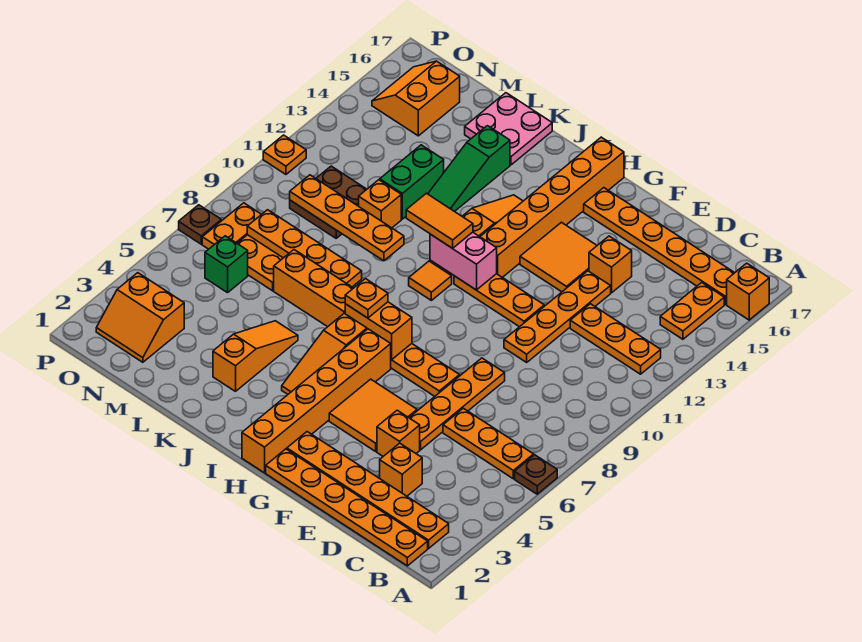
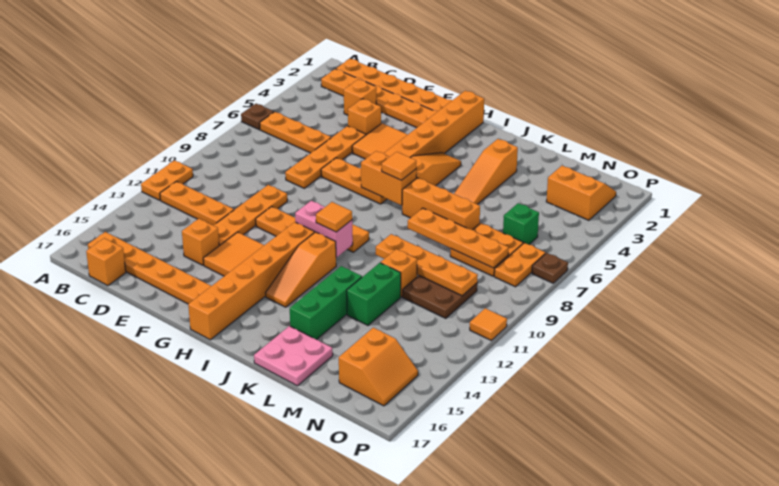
orange brick A16 level 1 -> orange brick C17 level 1
orange plate B14:B15 level 1 -> orange plate A11:A12 level 1
orange plate I7 level 3 -> orange tile I7 level 3
orange tile I11:J11 level 3 -> orange tile I11 level 3
green slope K13:K15 level 1 top 15 -> green brick K13:K15 level 1
orange plate P11 level 1 -> orange tile P11 level 1

